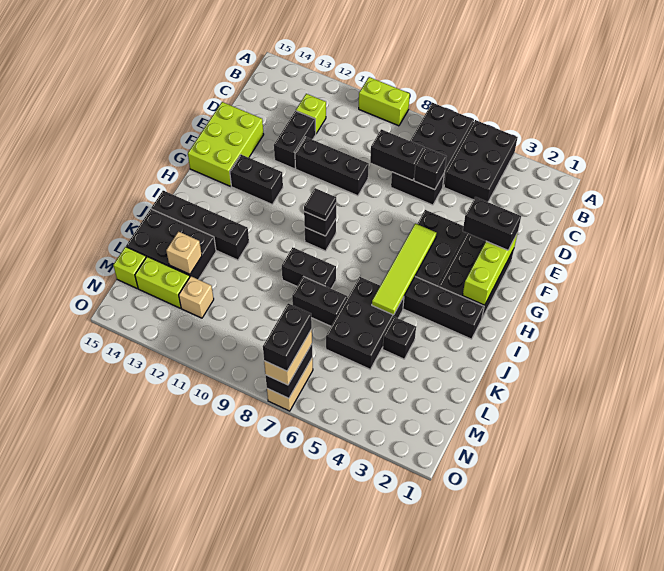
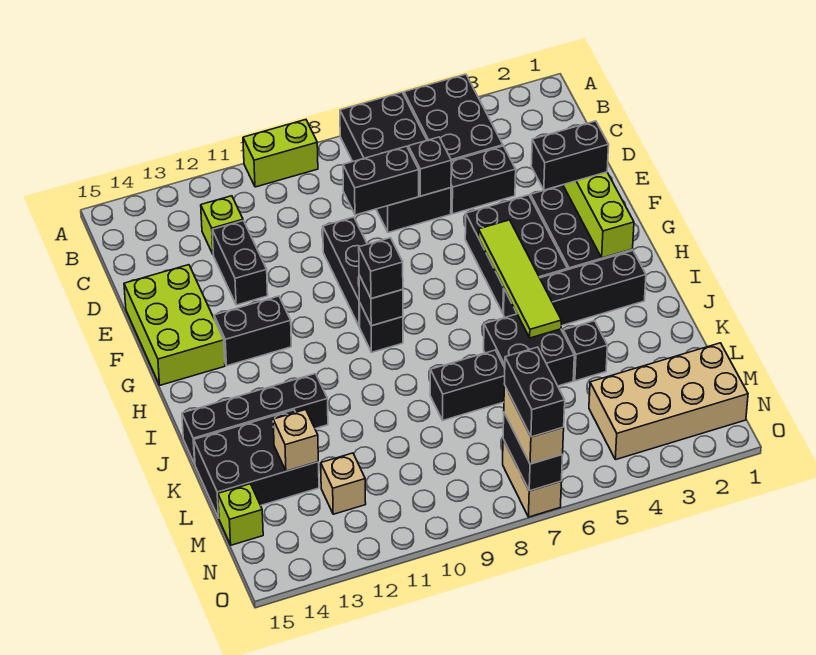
black brick E9:E11 level 1 -> black brick E9:G9 level 1
black tile H9 level 3 -> black brick H9 level 3
black brick J5:L6 level 1 -> black brick J5:K6 level 1
black brick J8:J9 level 1 -> black brick D4:D5 level 1
none -> tan brick M1:N4 level 1
lime brick M13:M14 level 1 -> none

